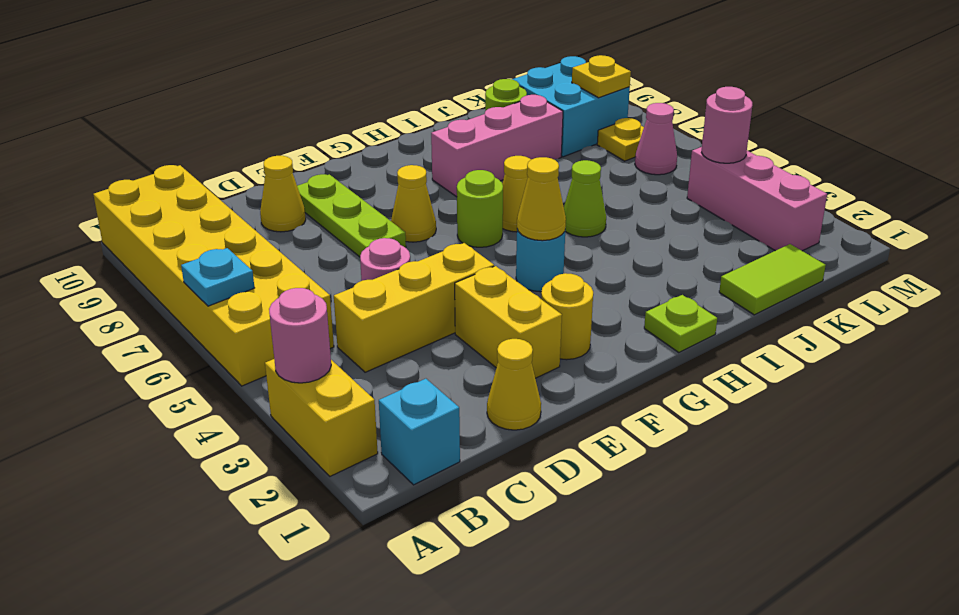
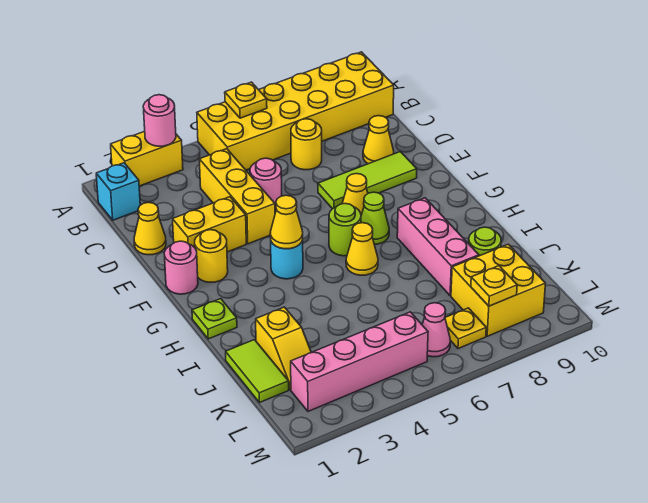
cyan plate A6 level 2 -> yellow plate A6 level 2
none -> yellow round brick C7 level 1
lime plate E7:E9 level 1 -> lime tile E7:E9 level 1
lime cone I5 level 1 -> lime cone G7 level 1
none -> yellow slope J2:K2 level 1 top J
cyan brick K8:L9 level 1 -> yellow brick K8:L9 level 1
pink brick L2:L4 level 1 -> pink brick L2:L5 level 1
pink round brick L4 level 2 -> pink round brick F1 level 1

